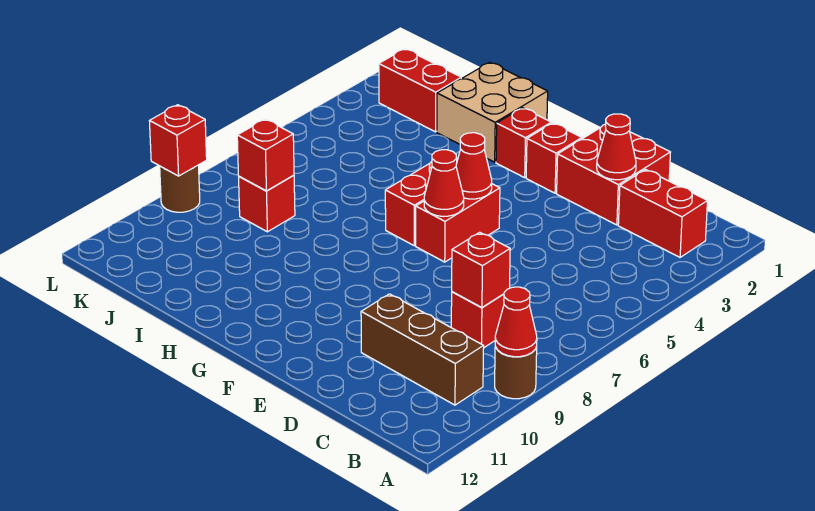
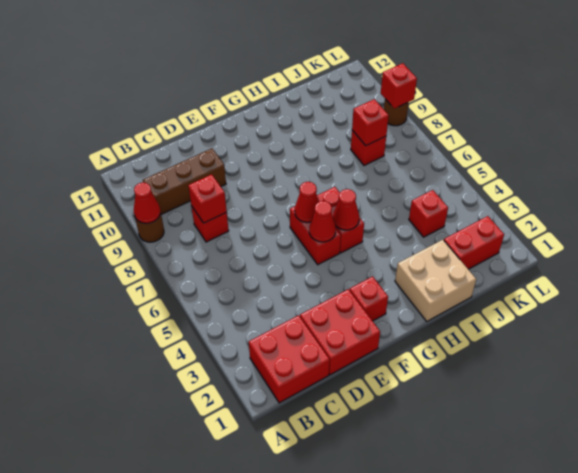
red brick B2:C2 level 1 -> red brick B1:C2 level 1
red cone D2 level 2 -> red cone G5 level 2
red brick G2 level 1 -> red brick J4 level 1

